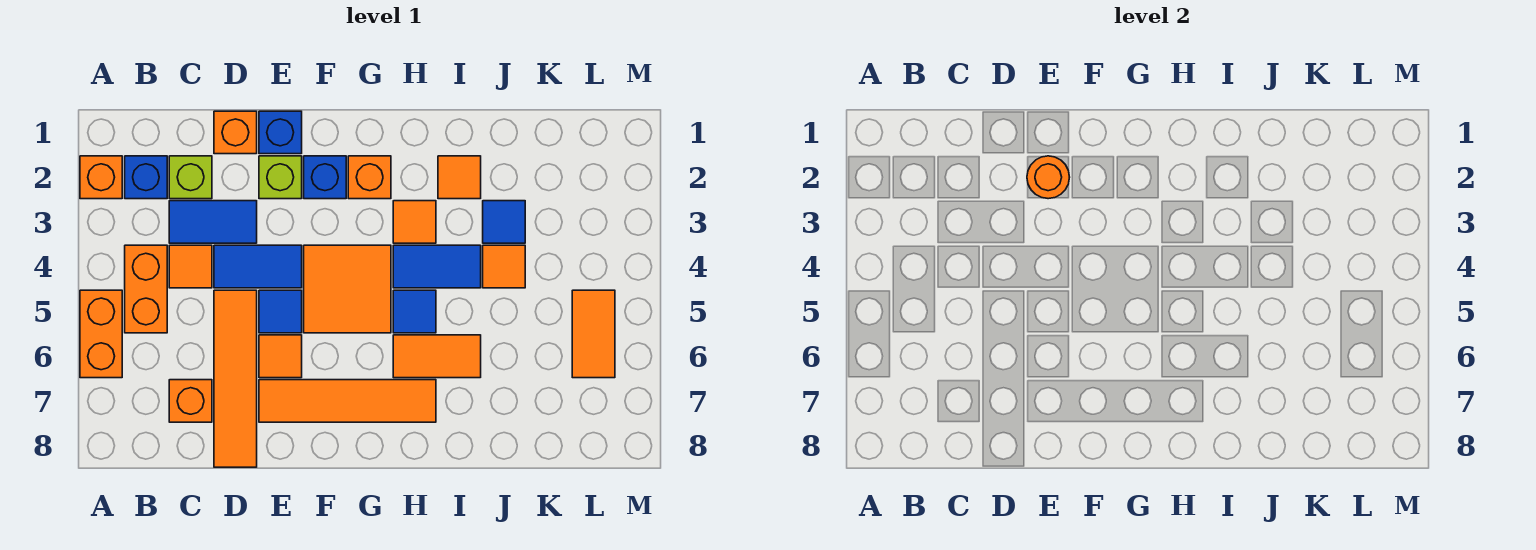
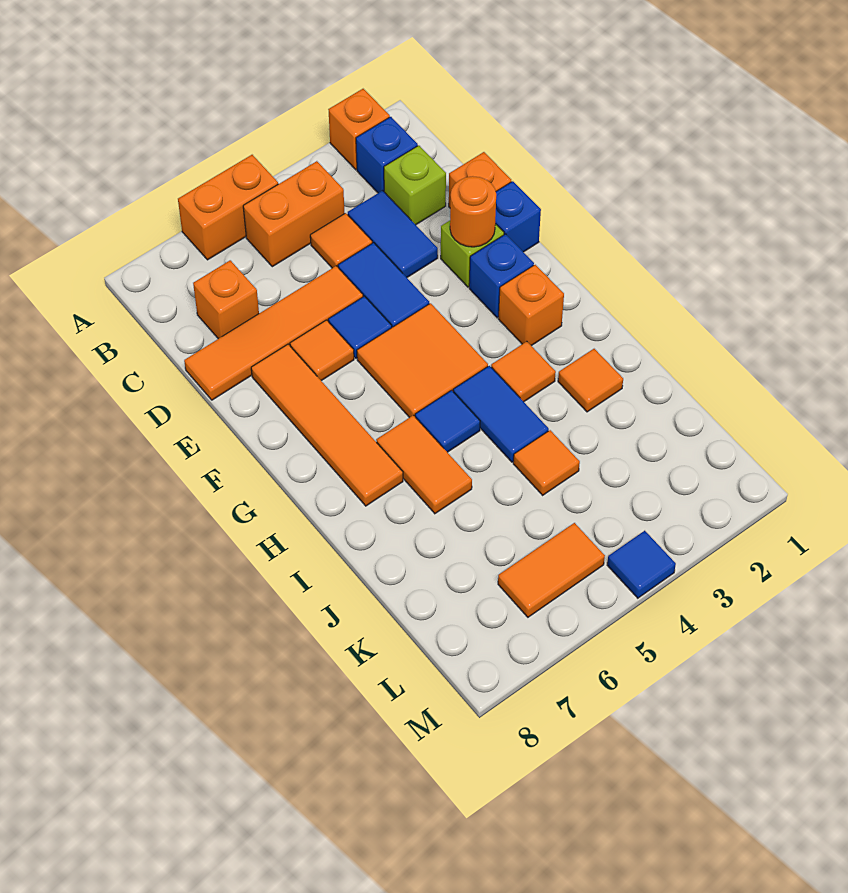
blue tile J3 level 1 -> blue tile M4 level 1

